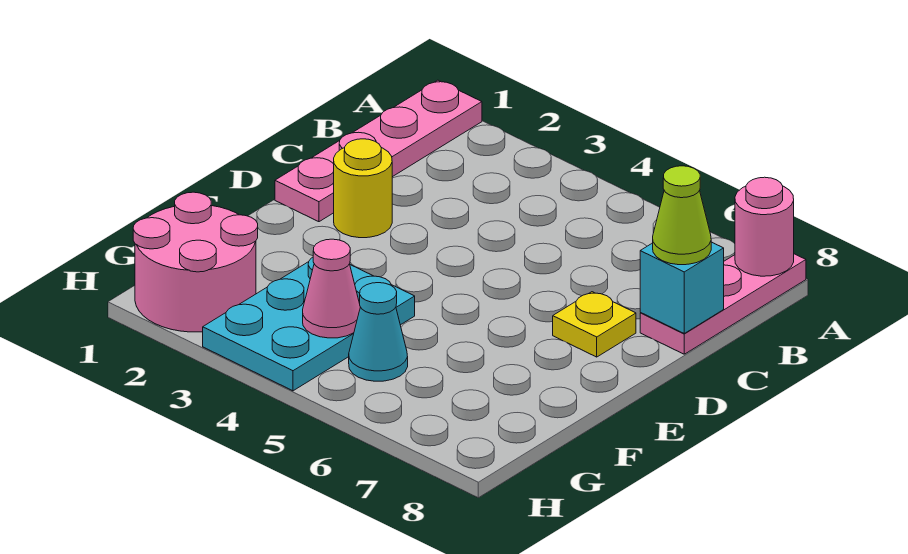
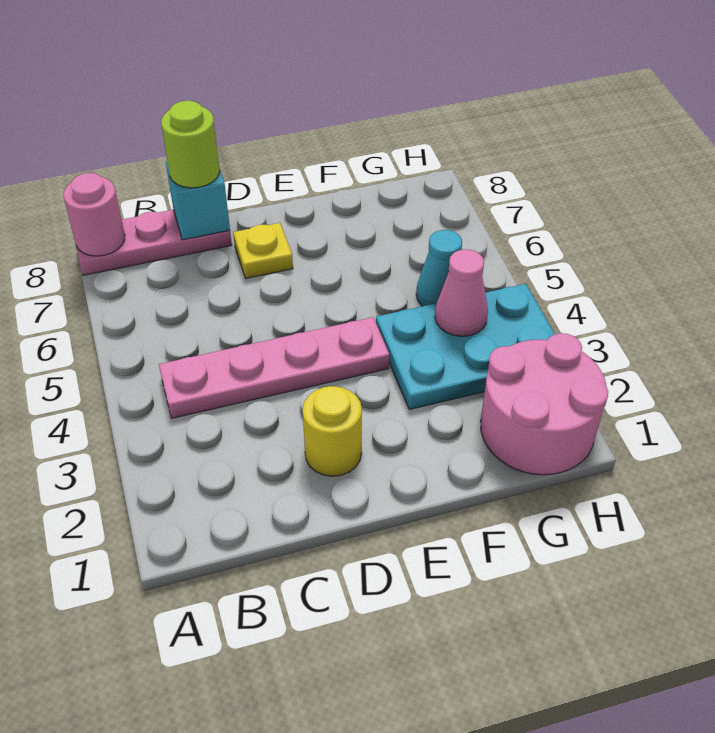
pink plate A1:D1 level 1 -> pink plate B4:E4 level 1
lime cone C8 level 3 -> lime round brick C8 level 3

